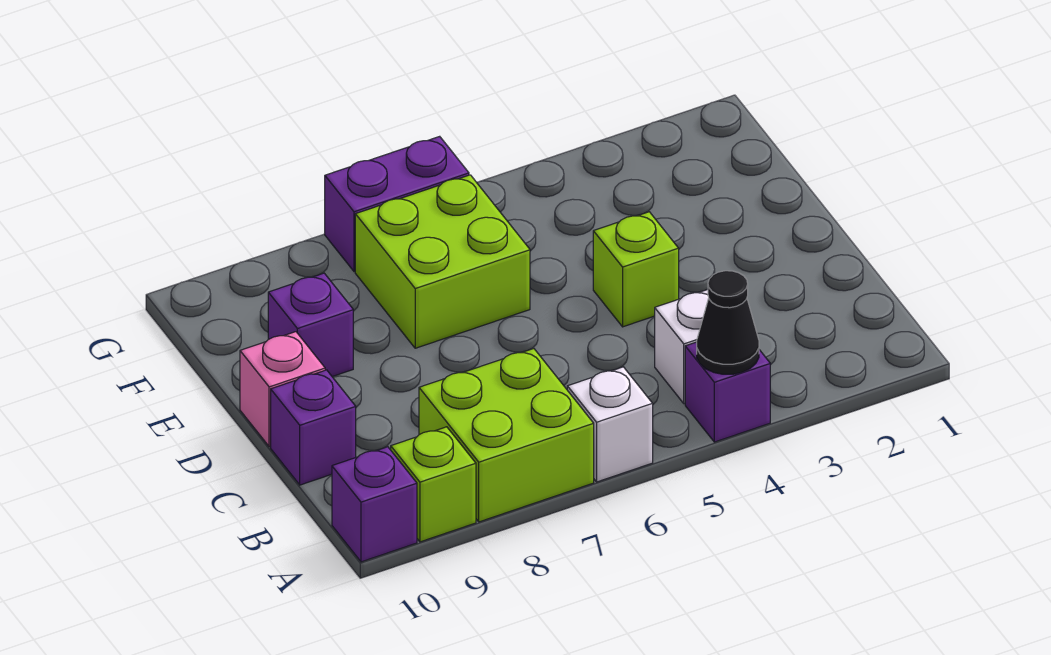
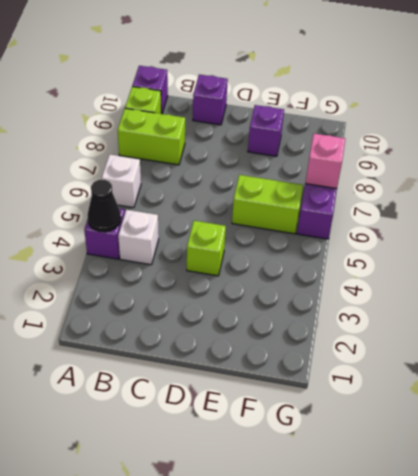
lime brick A7:B8 level 1 -> lime brick A8:B8 level 1
pink brick D10 level 1 -> pink brick G7 level 2
lime brick E6:F7 level 1 -> lime brick E6:F6 level 1

